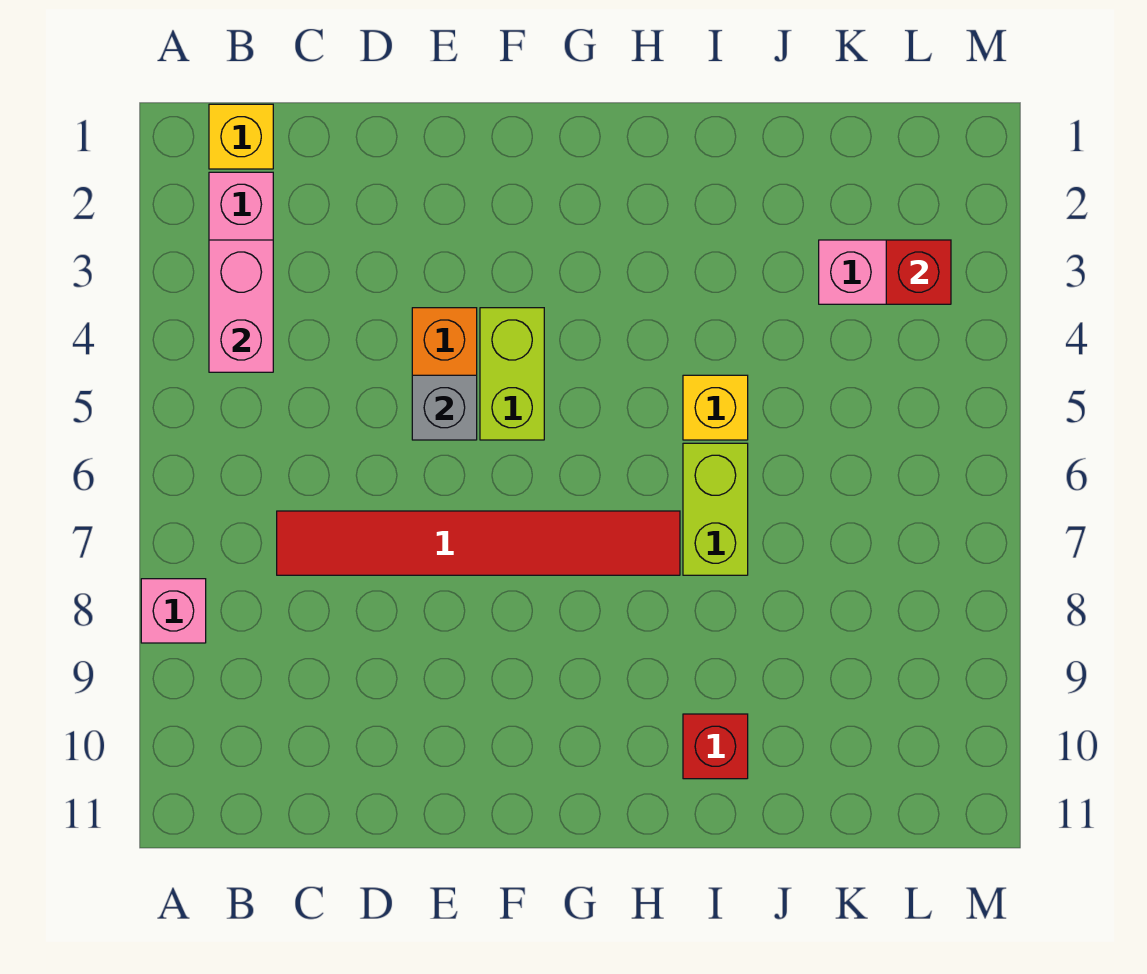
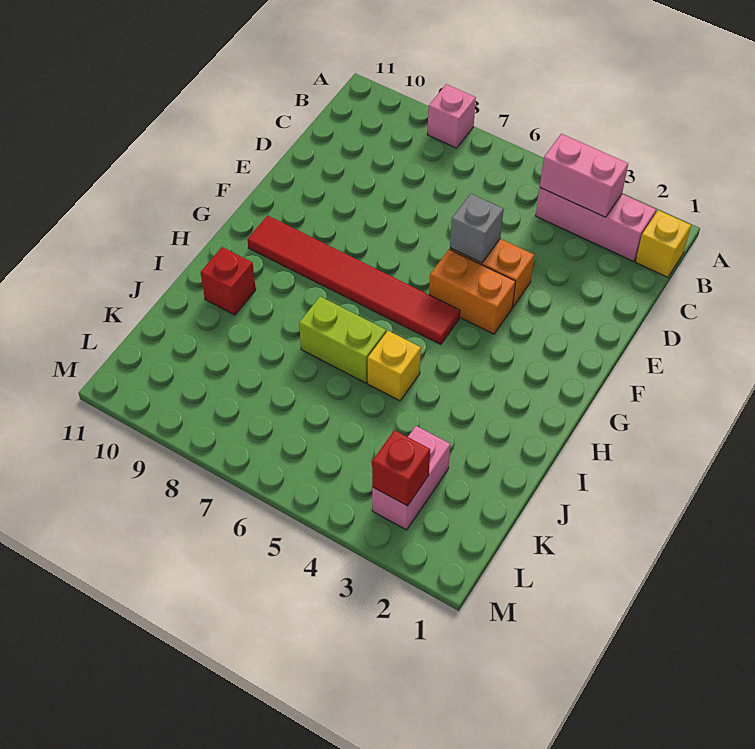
red tile C7:H7 level 1 -> red tile G5:G10 level 1
lime brick F4:F5 level 1 -> orange brick F4:F5 level 1

